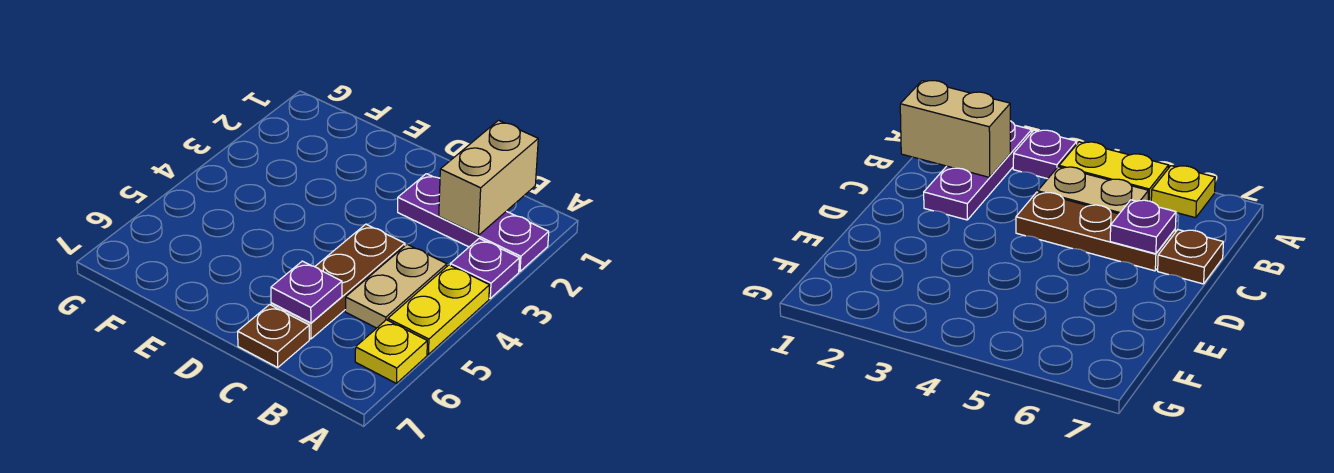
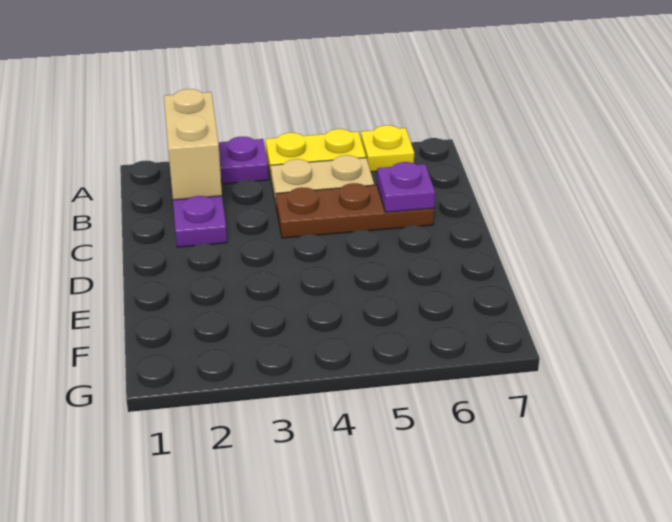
tan brick B1:B2 level 2 -> tan brick A2:B2 level 2
brown plate C7 level 1 -> none

